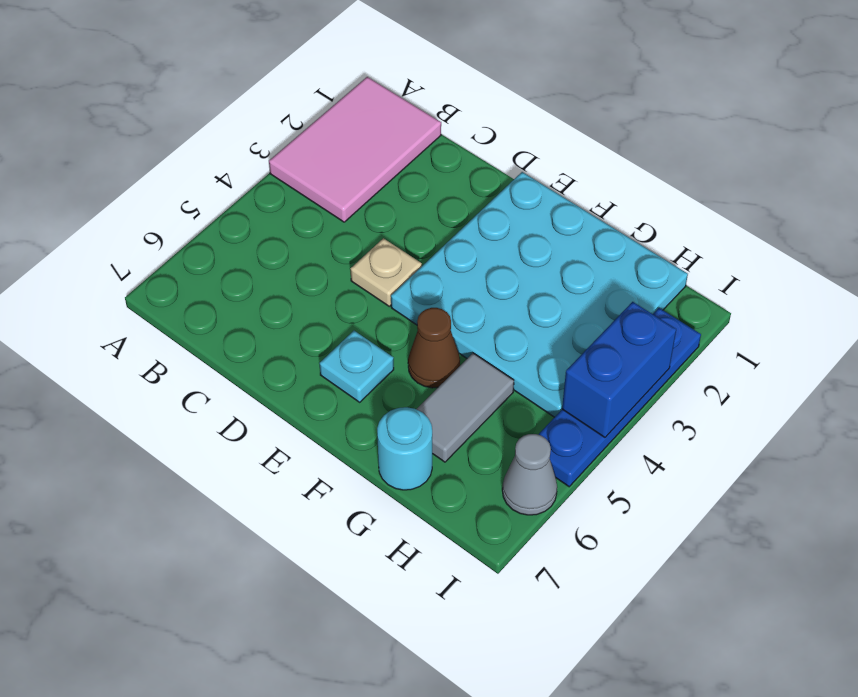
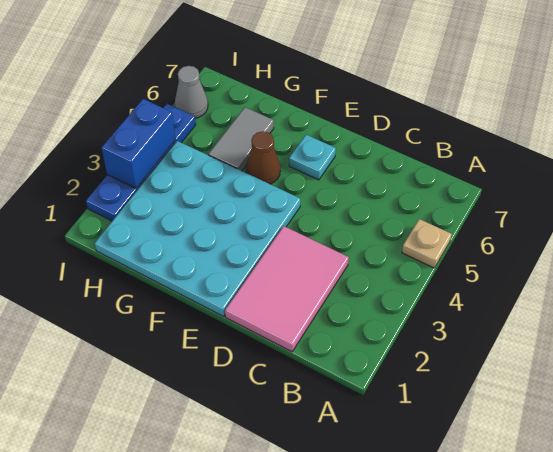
pink tile A1:B3 level 1 -> pink tile C1:D3 level 1
tan plate D4 level 1 -> tan plate A5 level 1
cyan round brick G7 level 1 -> none

